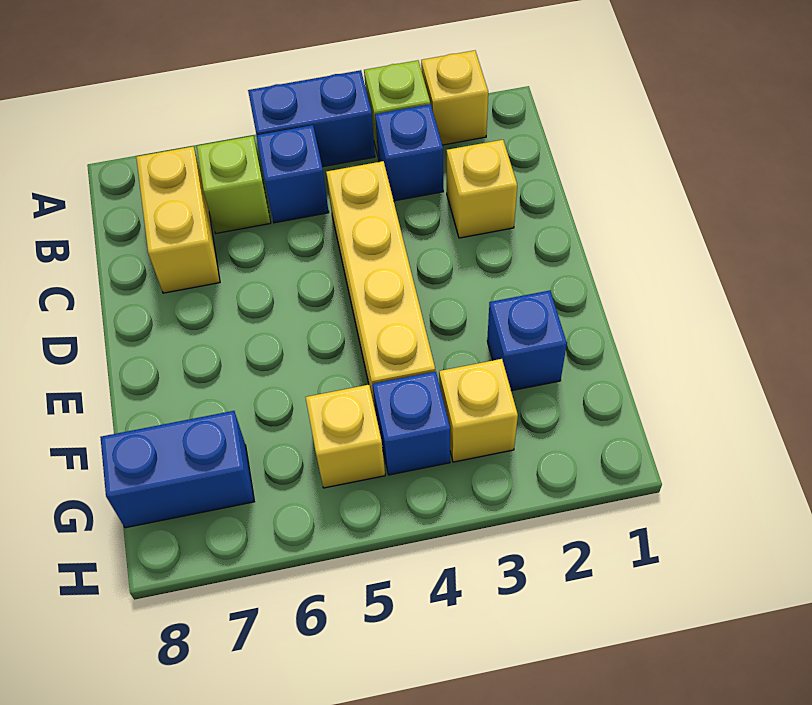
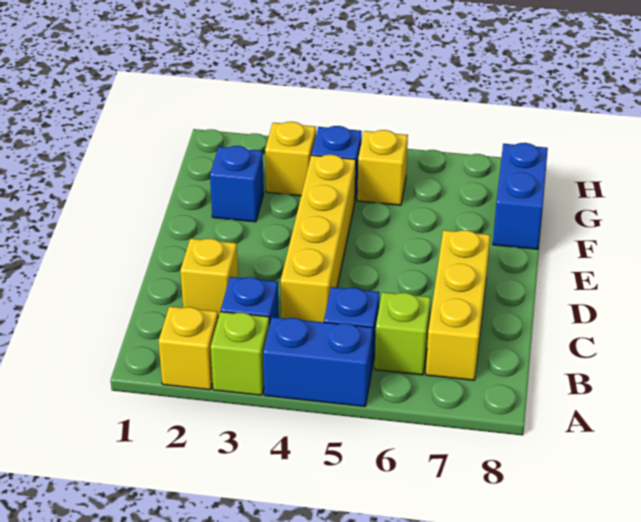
yellow brick B7:C7 level 1 -> yellow brick B7:D7 level 1
blue brick G7:G8 level 1 -> blue brick F8:G8 level 1

